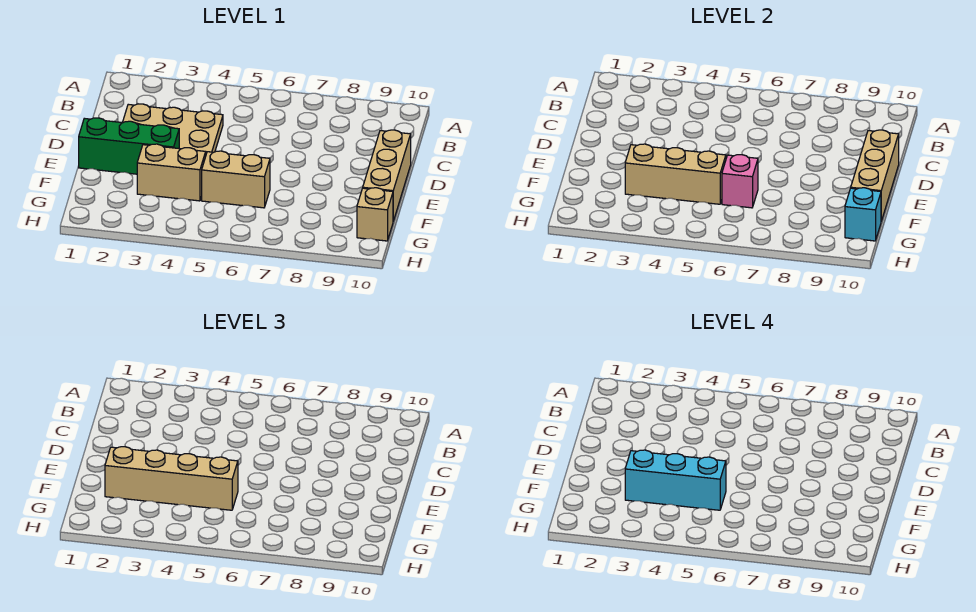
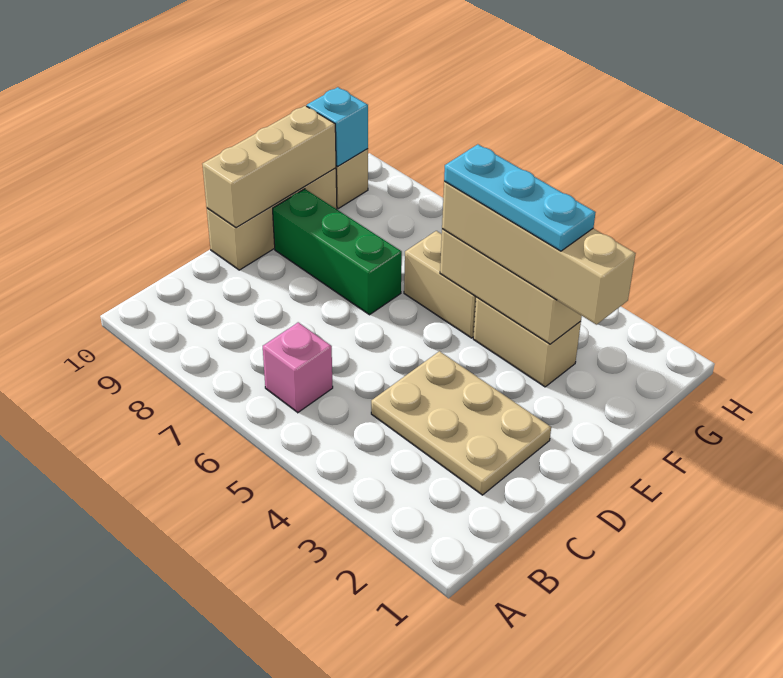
green brick E1:E3 level 1 -> green brick E7:E9 level 1
cyan brick F3:F5 level 4 -> cyan plate F3:F5 level 4
pink brick F6 level 2 -> pink brick B6 level 1

